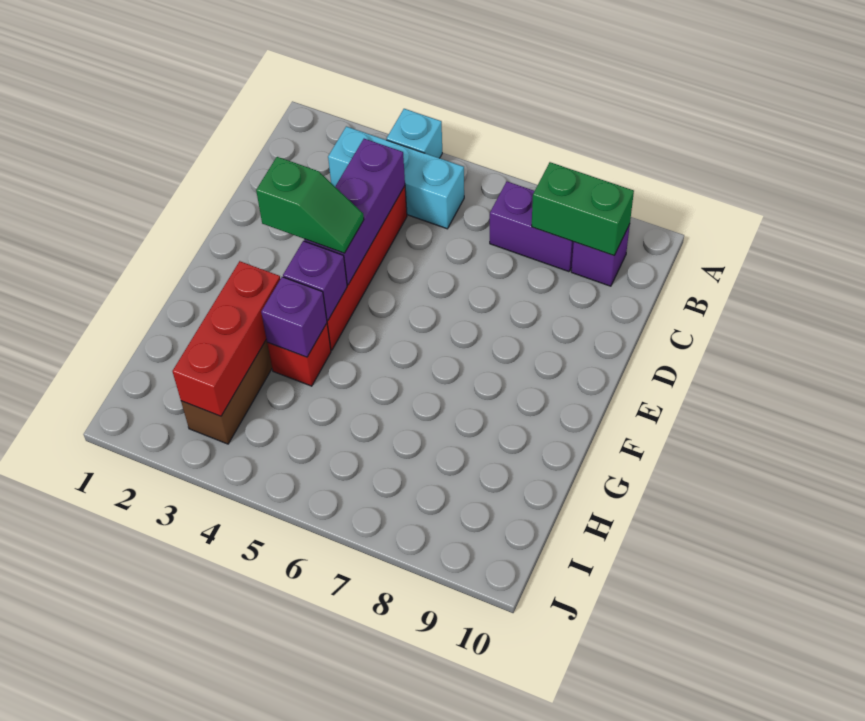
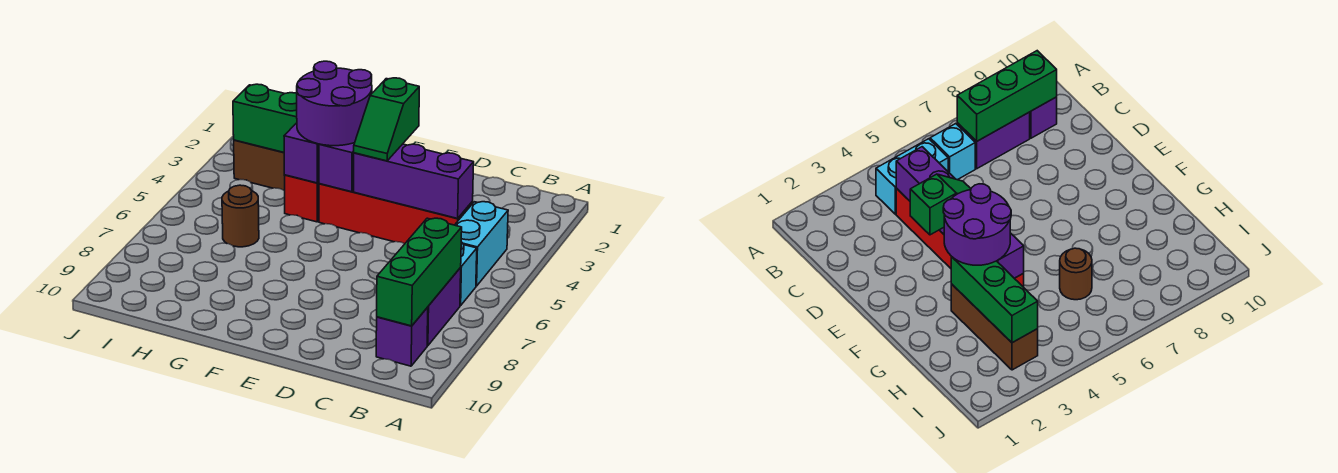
cyan brick A4 level 1 -> cyan brick B6 level 1
cyan brick B3:B5 level 1 -> cyan brick B4:B5 level 1
green brick B8:B9 level 2 -> green brick B7:B9 level 2
none -> purple round brick F3:G4 level 3
red brick G3:I3 level 2 -> green brick G3:I3 level 2
none -> brown round brick H6 level 1

